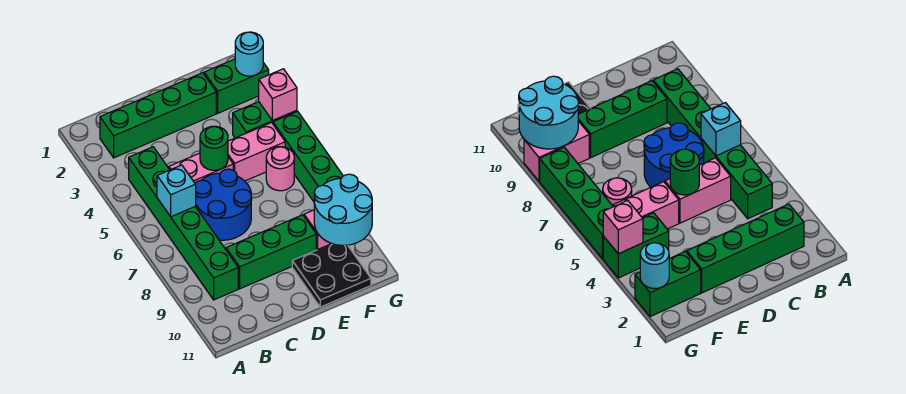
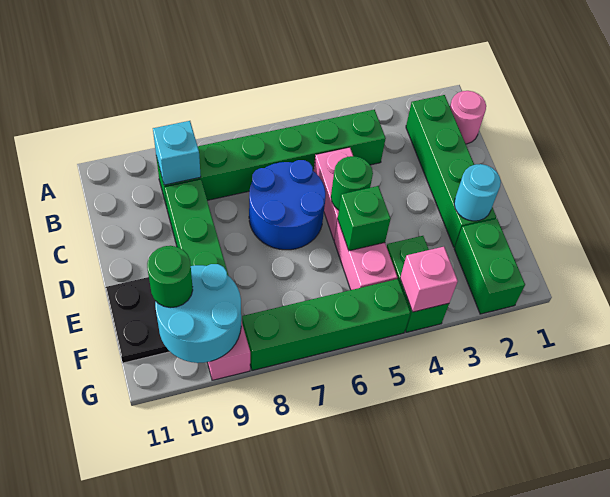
cyan brick B6 level 2 -> cyan brick B9 level 2
none -> green brick E5 level 2
pink round brick F6 level 1 -> pink round brick B1 level 1
none -> green round brick F10 level 3
cyan round brick G2 level 2 -> cyan round brick E2 level 2

